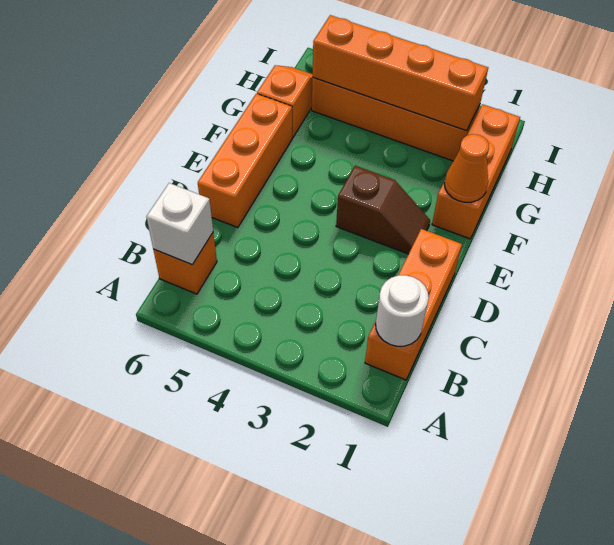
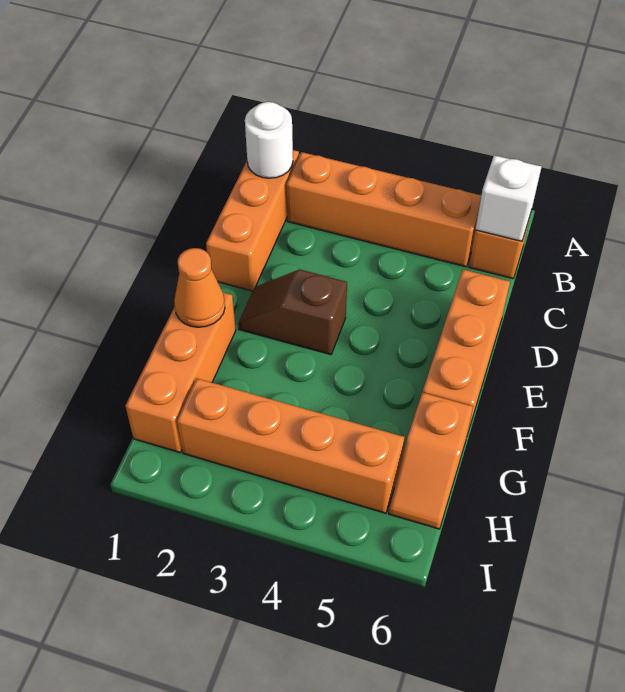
orange brick H2:H5 level 2 -> orange brick B2:B5 level 1

